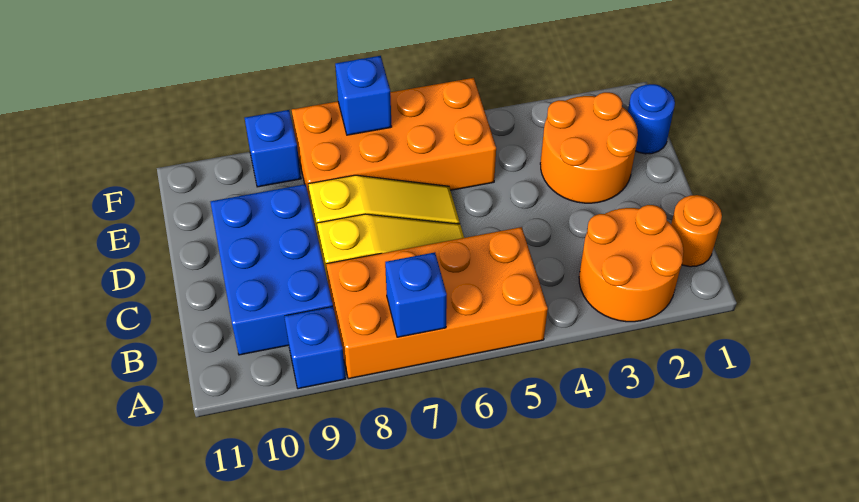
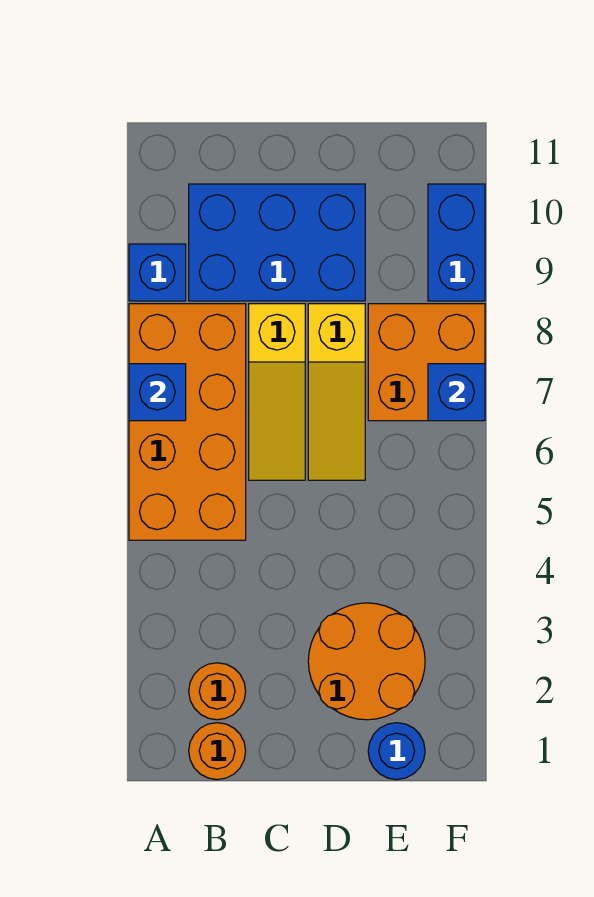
orange round brick A2:B3 level 1 -> orange round brick B2 level 1
orange brick E5:F8 level 1 -> orange brick E7:F8 level 1
blue brick F9 level 1 -> blue brick F9:F10 level 1

